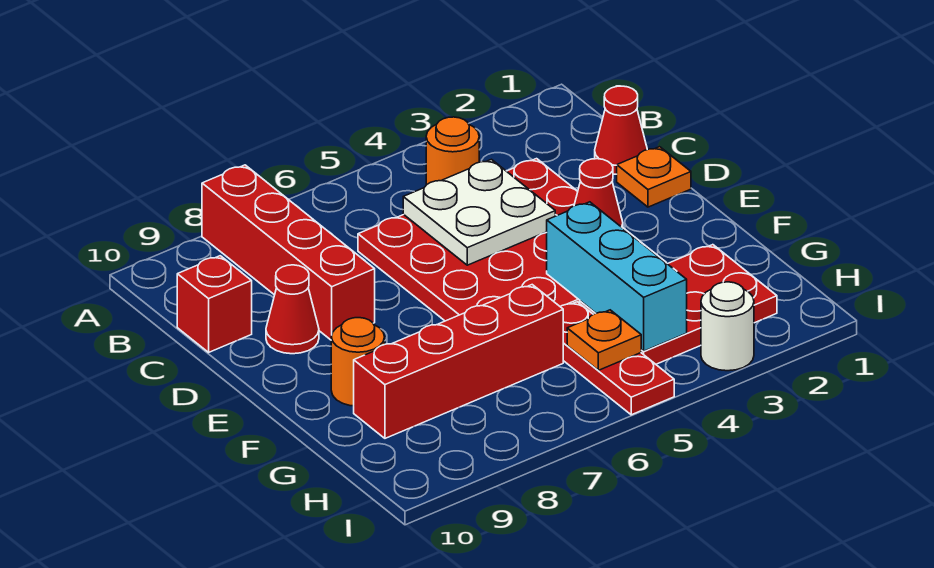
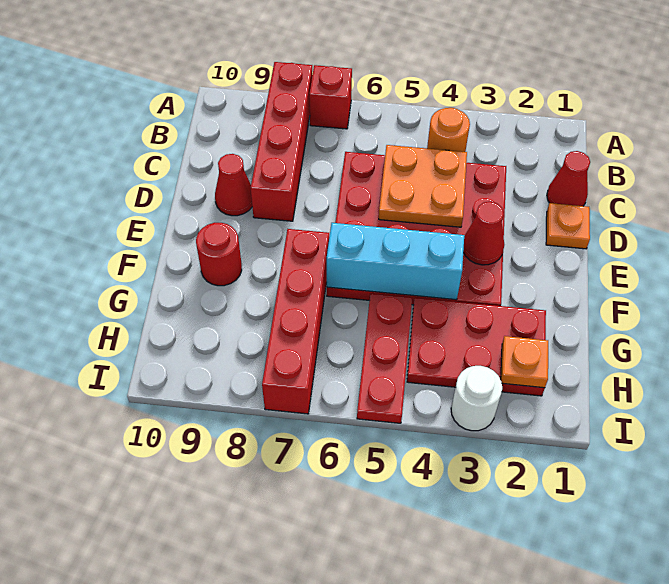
white plate C4:D5 level 2 -> orange plate C4:D5 level 2
red brick C10 level 1 -> red brick A7 level 1
cyan brick F4:H4 level 2 -> cyan brick F4:F6 level 2
orange round brick F9 level 1 -> red round brick F9 level 1
red brick G6:G9 level 1 -> red brick F7:I7 level 1
orange plate H5 level 2 -> orange plate H2 level 2

